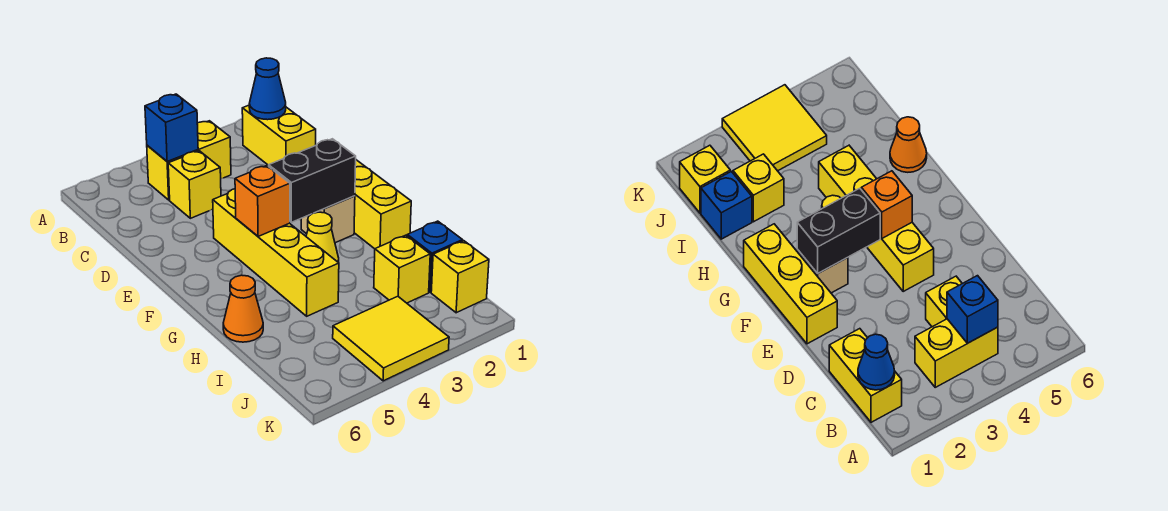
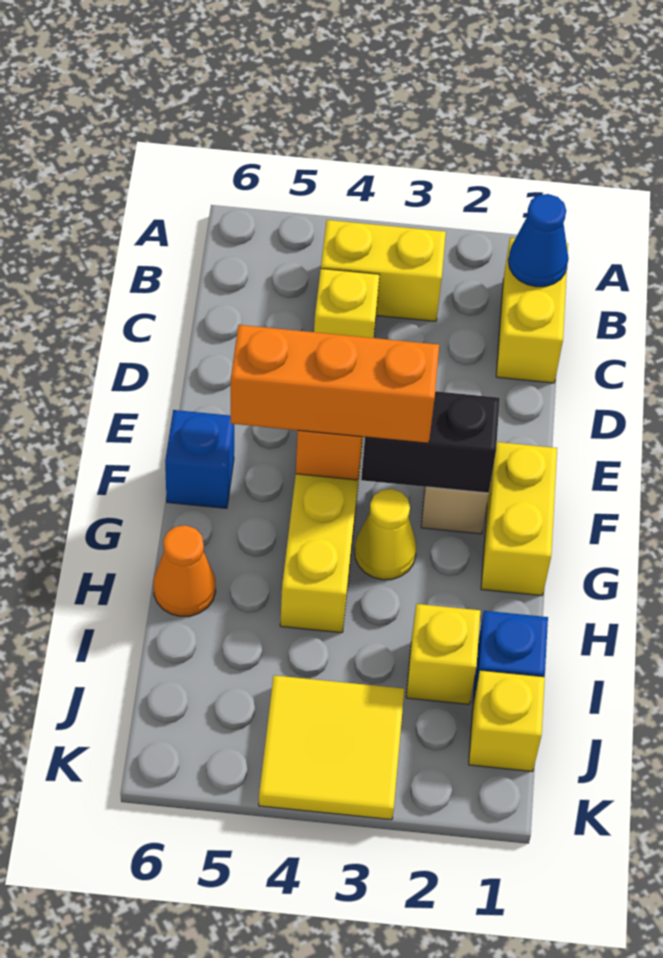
blue brick B4 level 2 -> blue brick F6 level 1
yellow brick E1:G1 level 1 -> yellow brick F1:G1 level 1
none -> orange brick F3:F5 level 3

